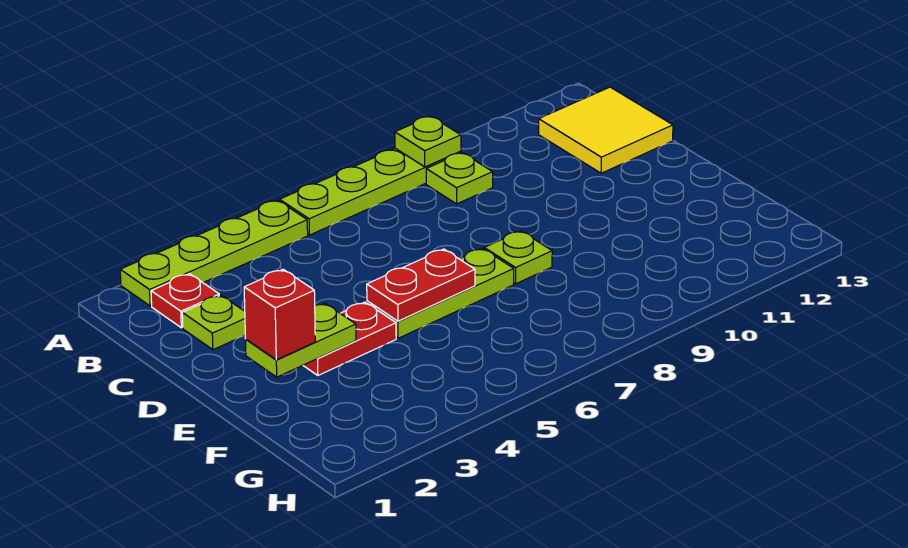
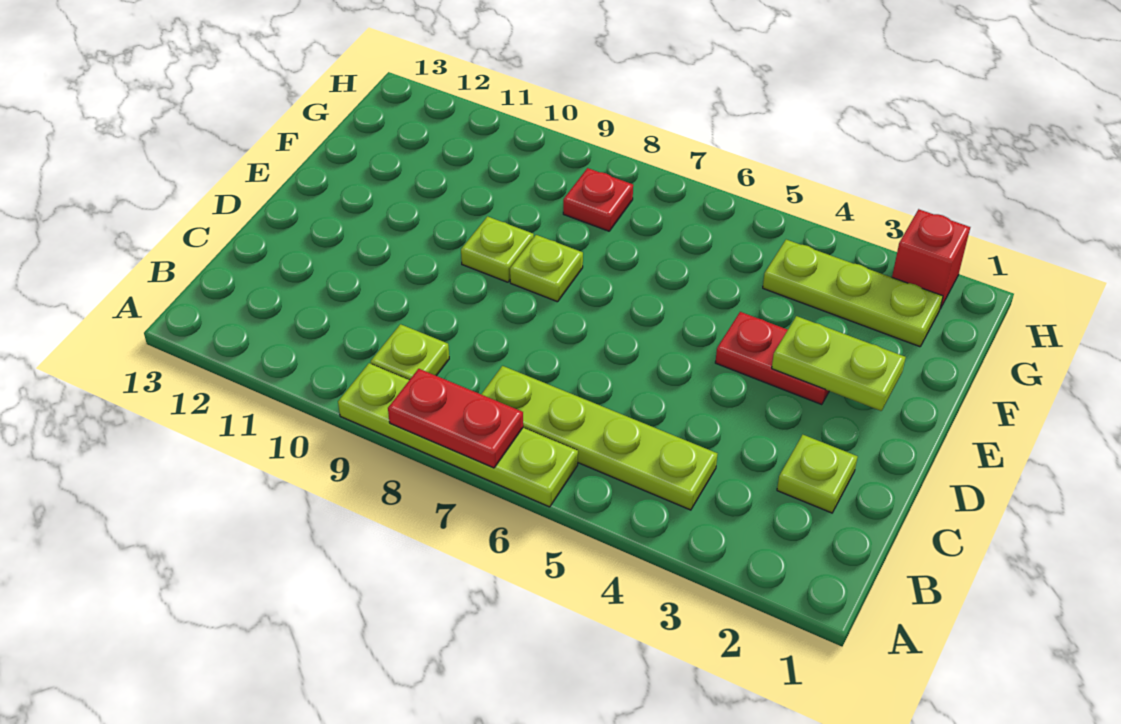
lime plate A2:A5 level 1 -> lime plate B4:B7 level 1
lime plate A9 level 2 -> lime plate E9 level 1
red plate B2 level 1 -> red plate G8 level 1
yellow tile B12:C13 level 1 -> none
red brick E2 level 3 -> red brick H2 level 1
lime plate E5:E7 level 1 -> lime plate G2:G4 level 1
red plate E5:E6 level 2 -> red plate A7:A8 level 2

